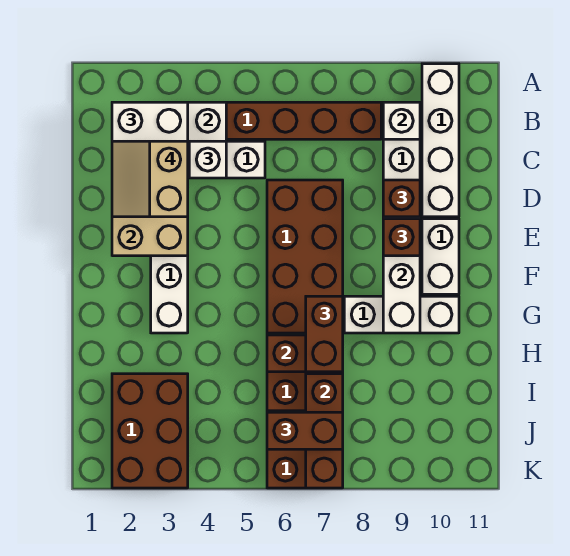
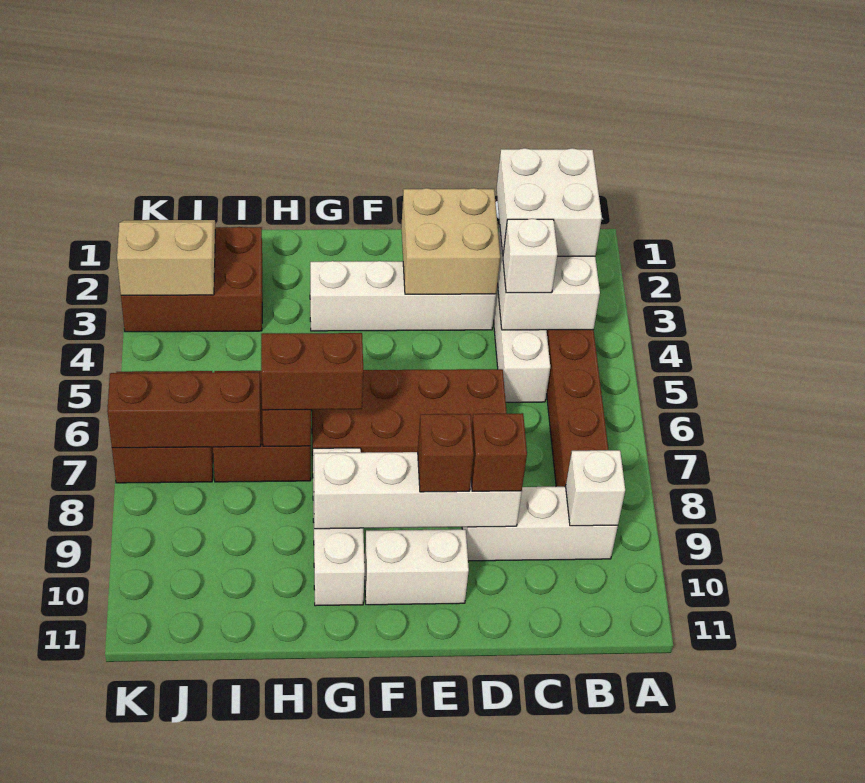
white brick A10:D10 level 1 -> none
tan slope C2:D3 level 4 top 3 -> tan slope J2:K3 level 2 top 3
brown brick J6:J7 level 3 -> none

